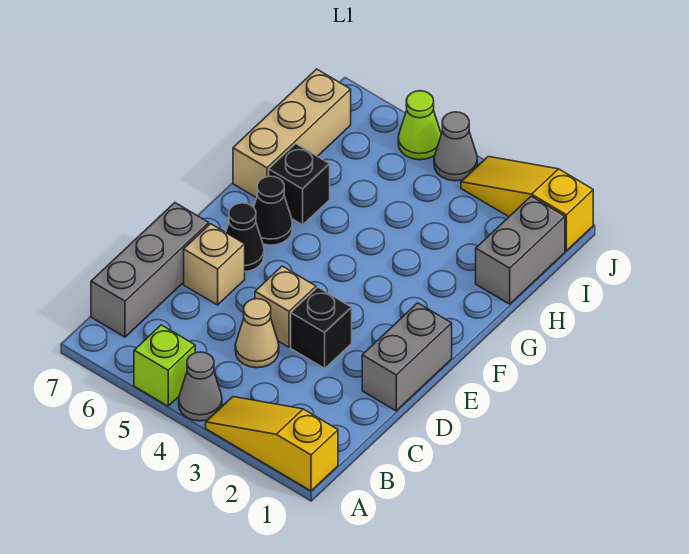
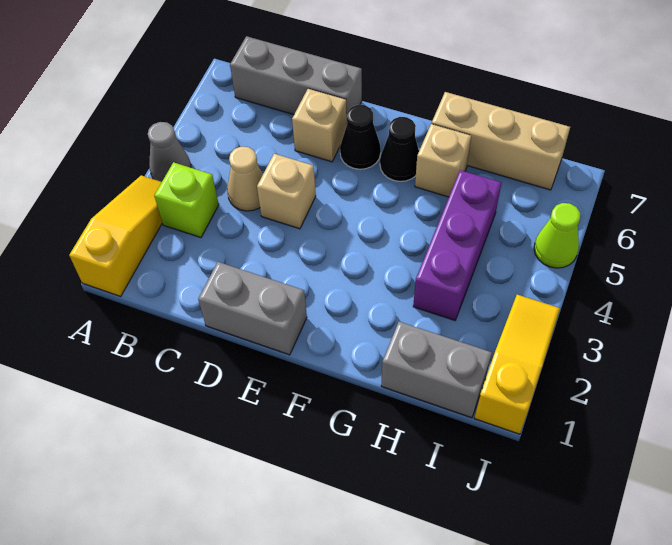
lime brick A5 level 1 -> lime brick B3 level 1
black brick D3 level 1 -> none
black brick G6 level 1 -> tan brick G6 level 1
none -> purple brick H3:H5 level 1
grey cone J4 level 1 -> none

